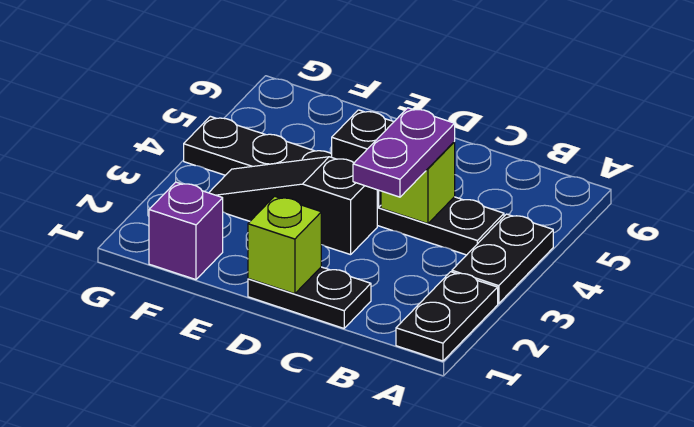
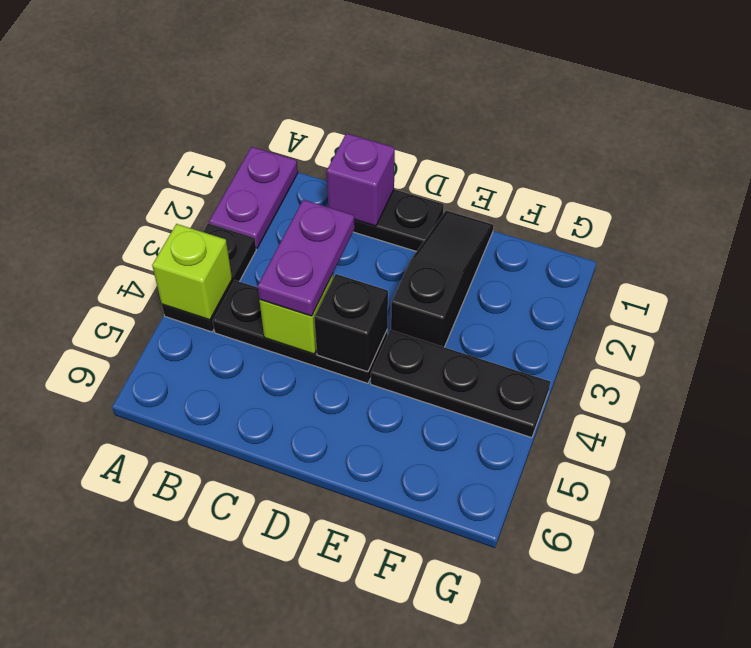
black plate A1:A2 level 1 -> purple plate A1:A2 level 1
lime brick D1 level 2 -> lime brick A4 level 2
black slope D3:F3 level 1 top D -> black slope E1:E3 level 1 top 3
purple brick F1 level 1 -> purple brick C1 level 2

